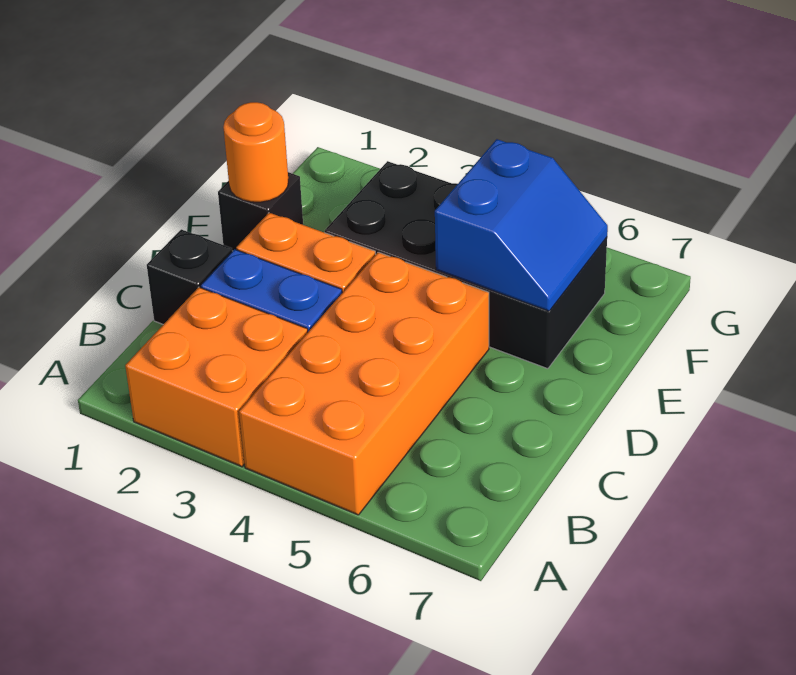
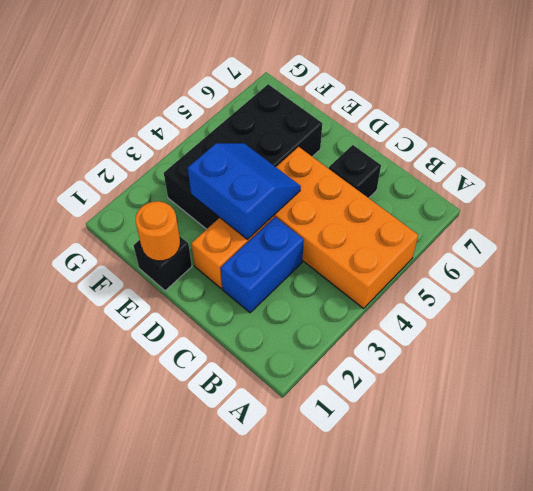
orange brick A2:B3 level 1 -> none
black brick C1 level 1 -> black brick C6 level 1
blue slope E5:F6 level 2 top 5 -> blue slope D3:E4 level 2 top 3

